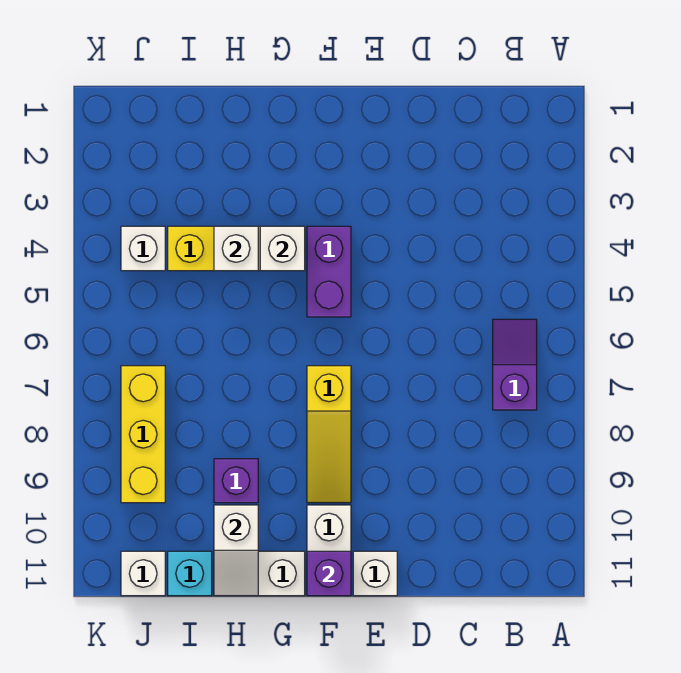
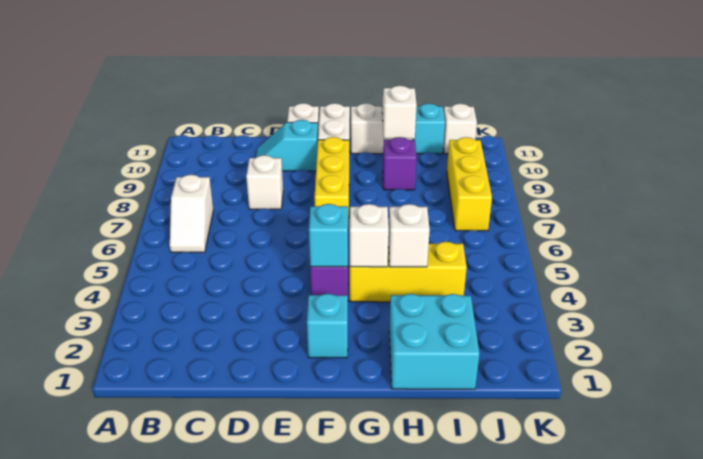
purple slope B6:B7 level 1 top 7 -> white slope B6:B7 level 1 top 7
none -> cyan slope D10:E10 level 1 top E
none -> cyan brick F2 level 1
none -> cyan brick F4 level 2
yellow slope F7:F9 level 1 top 7 -> yellow brick F7:F9 level 1
purple brick F11 level 2 -> none
none -> cyan brick H1:I2 level 1
white brick J4 level 1 -> white brick D8 level 1

